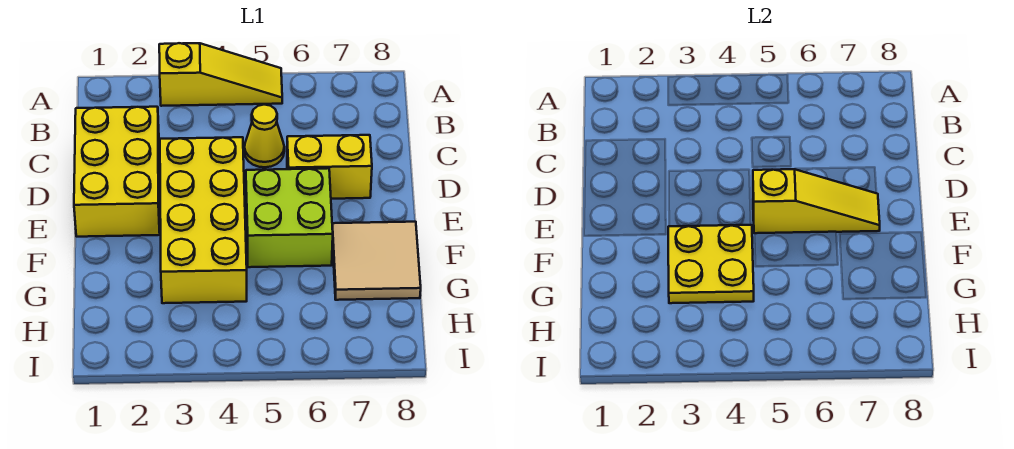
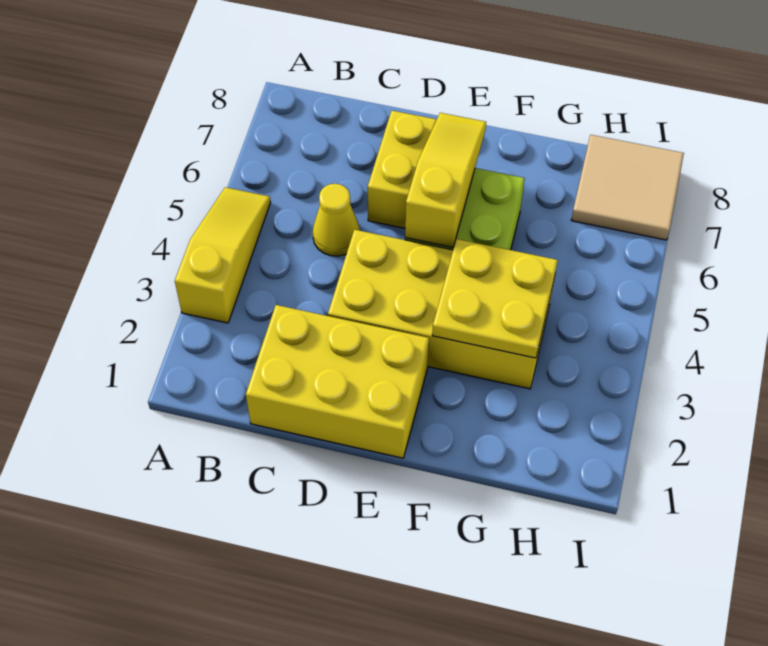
tan tile F7:G8 level 1 -> tan tile H7:I8 level 1

